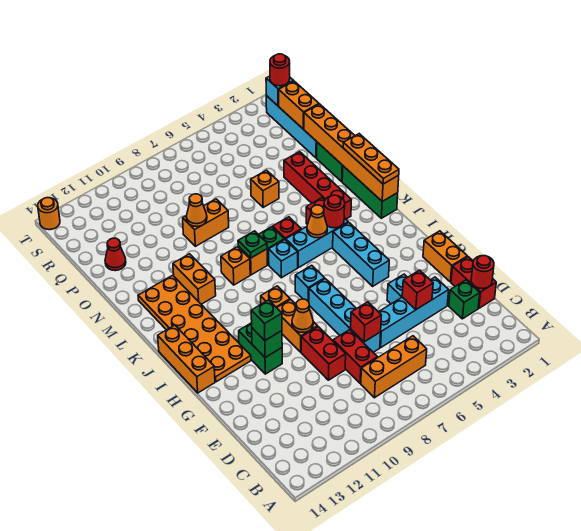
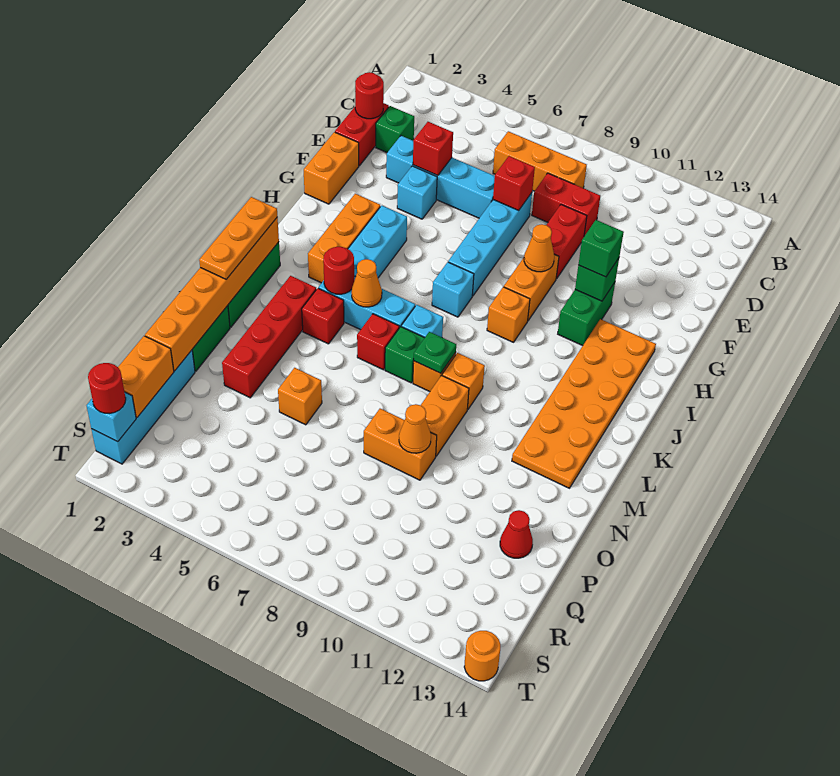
red brick D8:E8 level 1 -> red brick D8:D9 level 1
orange brick H14:J14 level 1 -> orange brick H3:J3 level 1
orange brick L11:M11 level 1 -> orange brick M9:N9 level 1

